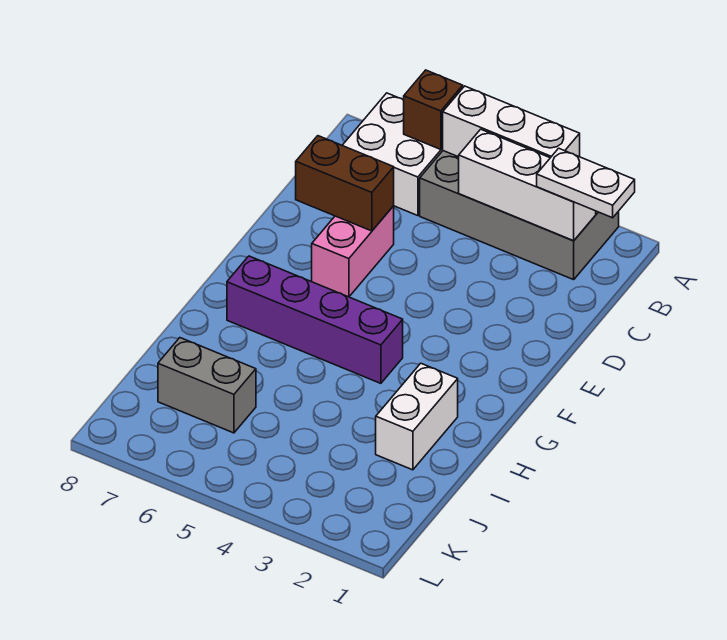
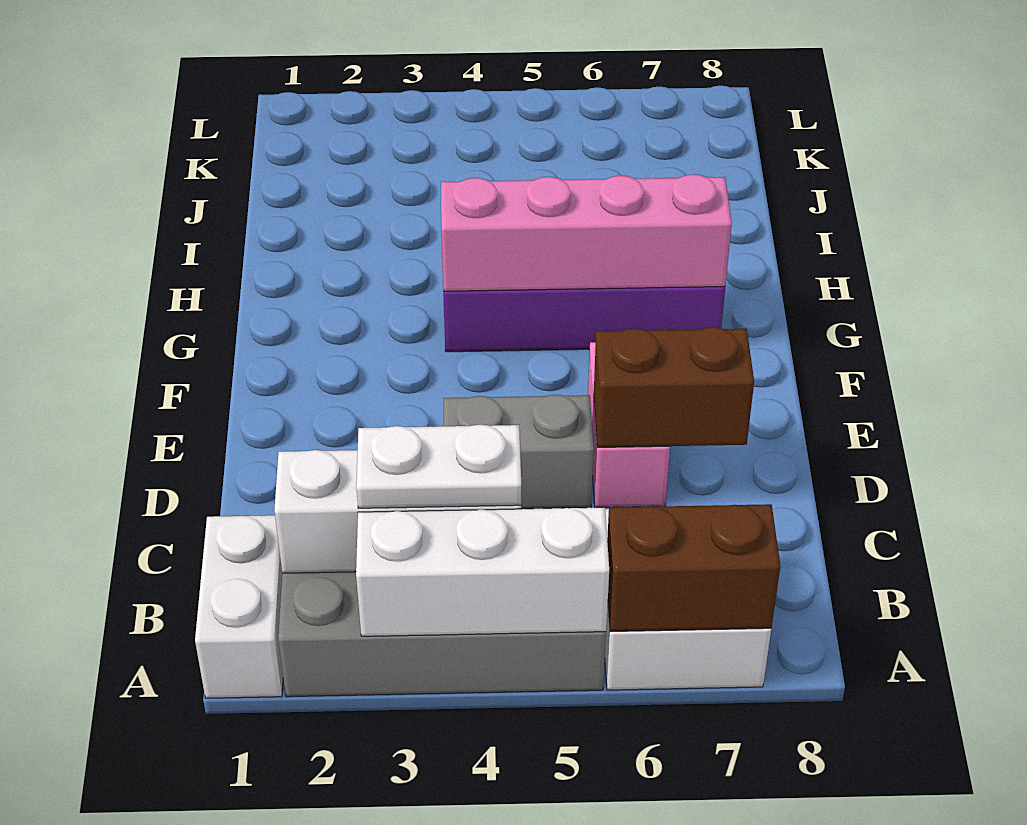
brown brick A6 level 2 -> brown brick A6:A7 level 2
white plate B1:B2 level 3 -> white plate B3:B4 level 3
none -> pink brick G4:G7 level 2
white brick H2:I2 level 1 -> white brick A1:B1 level 1
grey brick J6:J7 level 1 -> grey brick D4:D5 level 1

